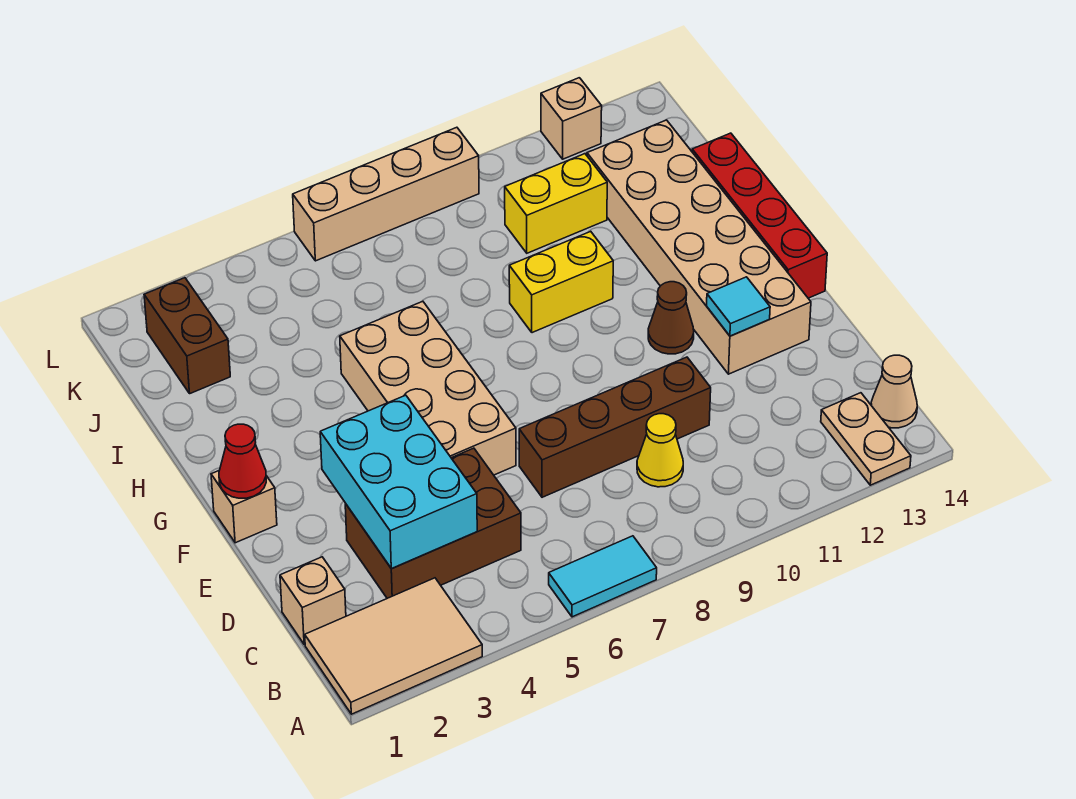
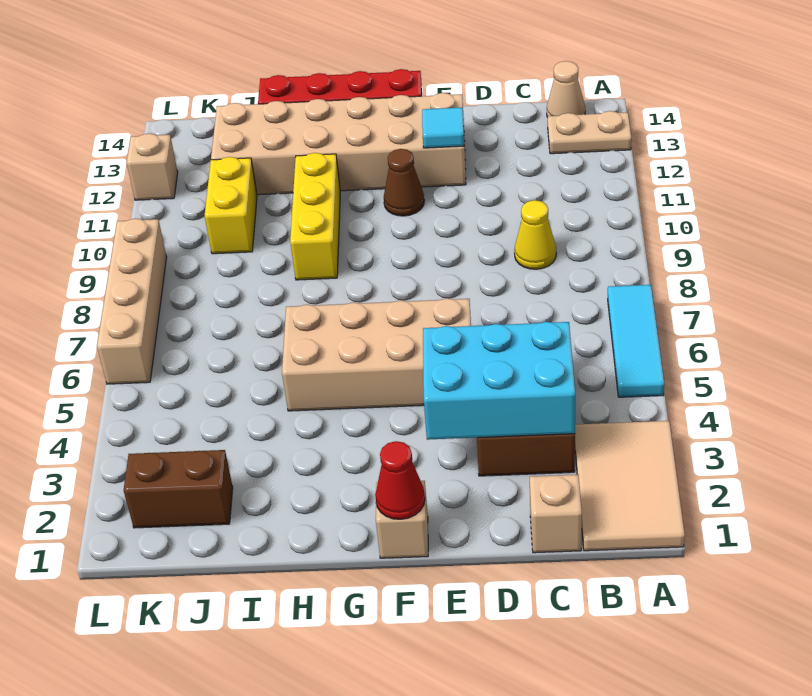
cyan tile A6:A7 level 1 -> cyan tile A5:A7 level 1
brown brick D7:D10 level 1 -> none
yellow brick H9:H10 level 1 -> yellow brick H9:H11 level 1

